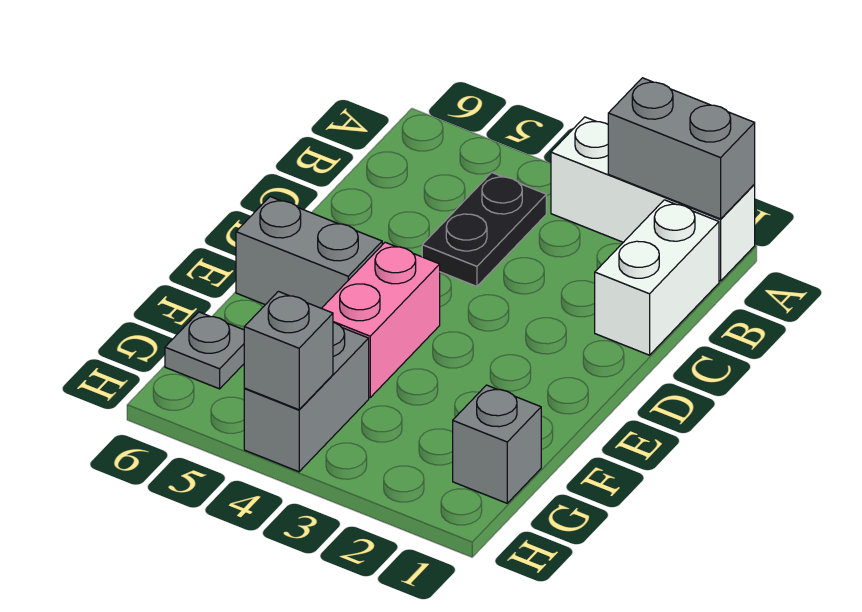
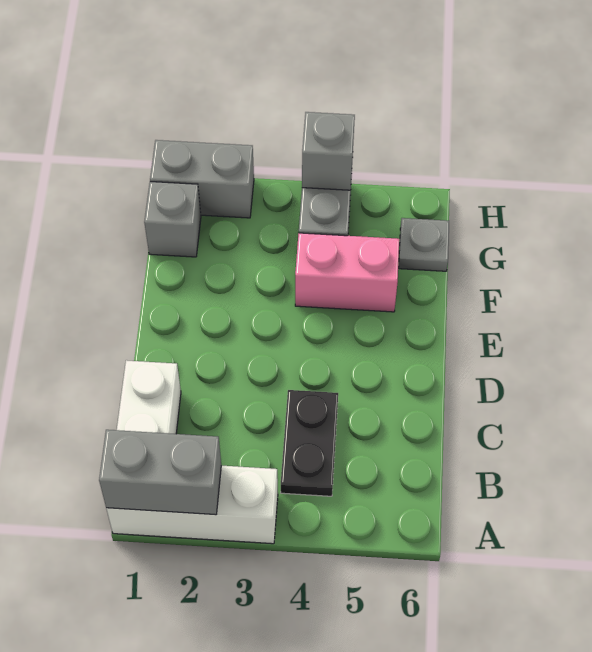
pink brick E4:F4 level 1 -> pink brick F4:F5 level 1
grey brick E5:E6 level 1 -> grey brick H1:H2 level 1

